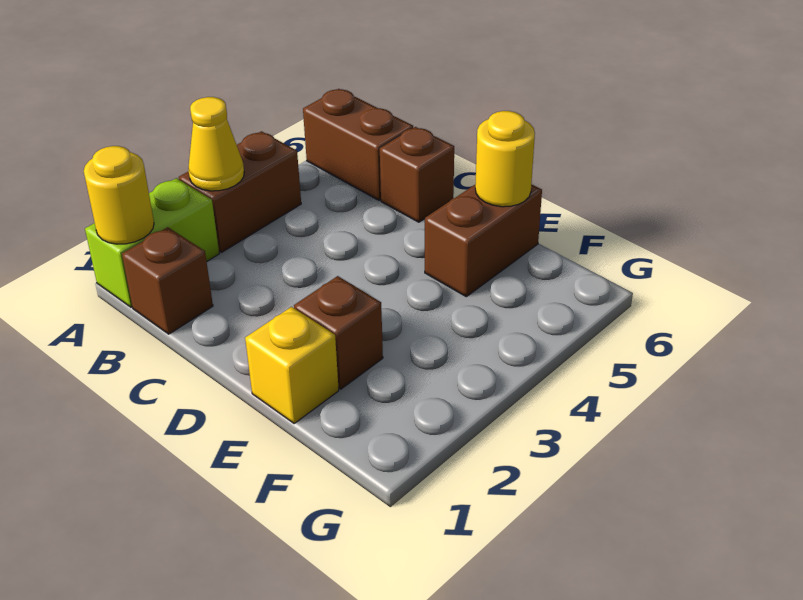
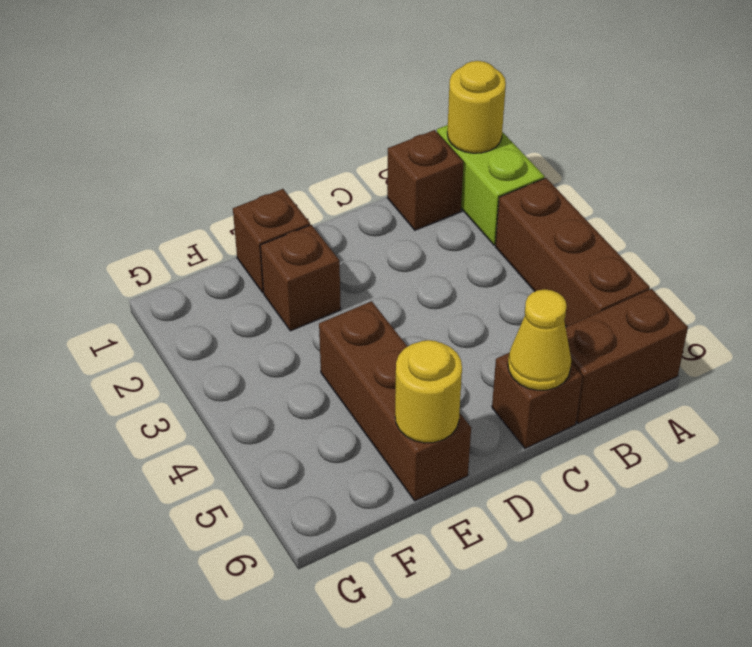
brown brick A3:A4 level 1 -> brown brick A3:A5 level 1
yellow cone A3 level 2 -> yellow cone C6 level 2
yellow brick E1 level 1 -> brown brick E1 level 1
brown brick E5:E6 level 1 -> brown brick E4:E6 level 1

